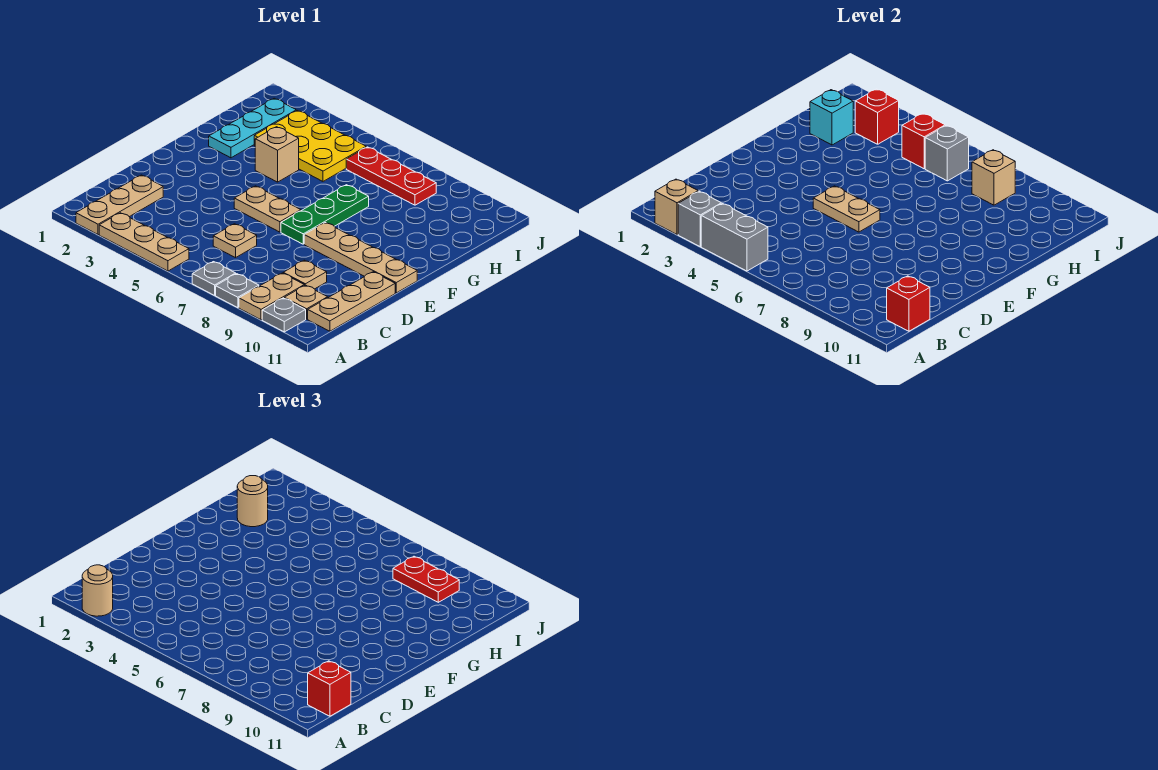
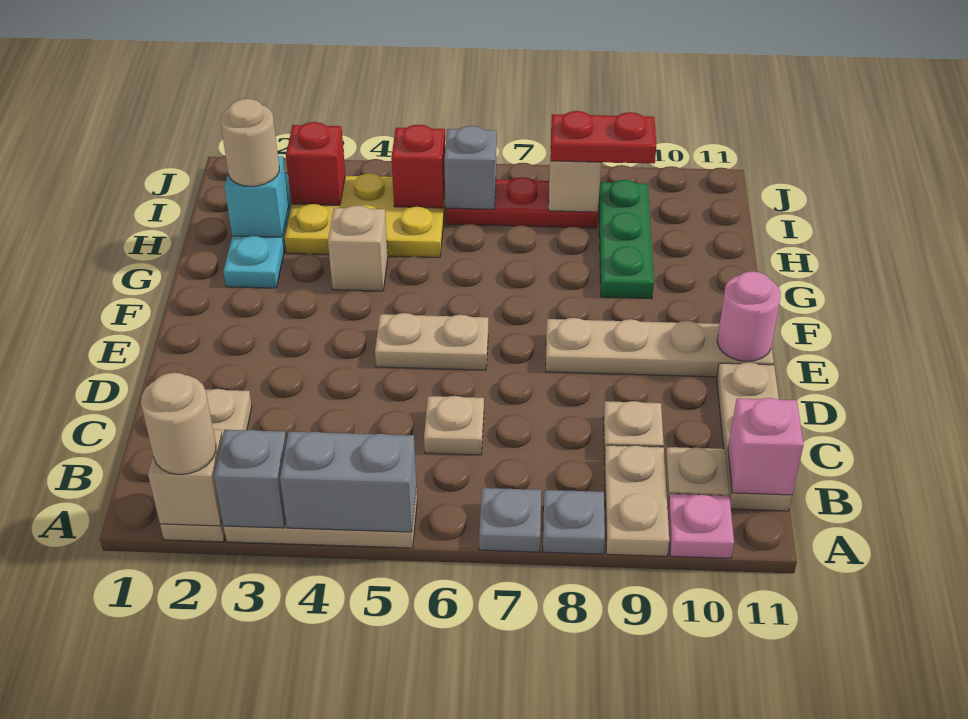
grey plate A10 level 1 -> pink plate A10 level 1
red brick B11 level 2 -> pink brick B11 level 2
red brick B11 level 3 -> none
tan plate E5:E6 level 2 -> none
green plate E7:G7 level 1 -> green plate G9:I9 level 1
none -> pink round brick E11 level 2

